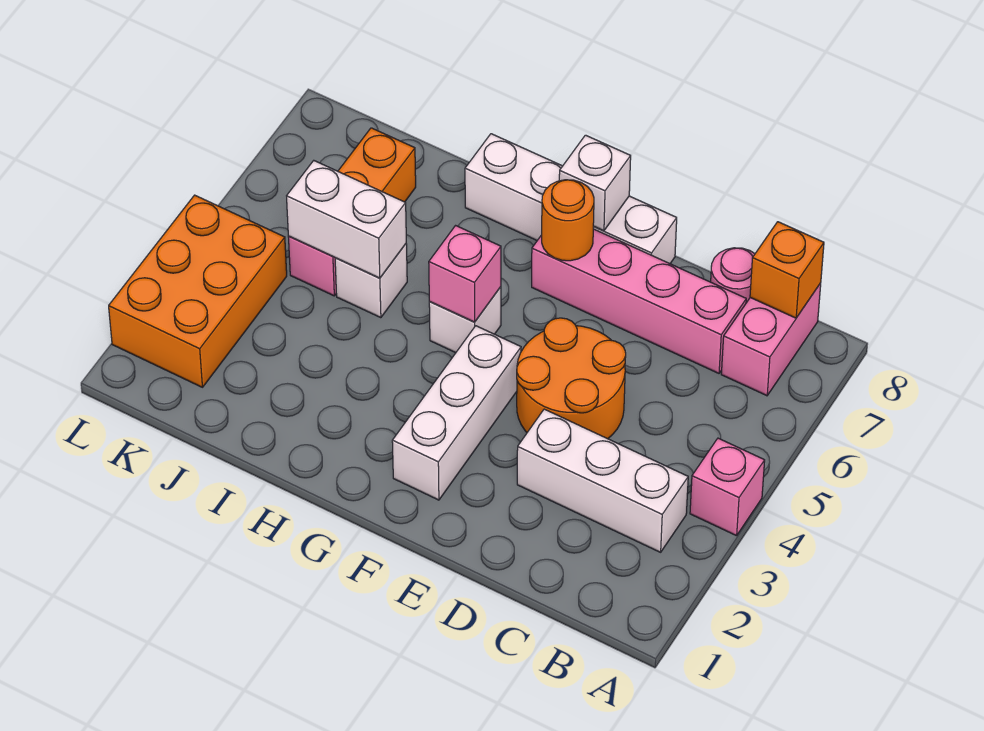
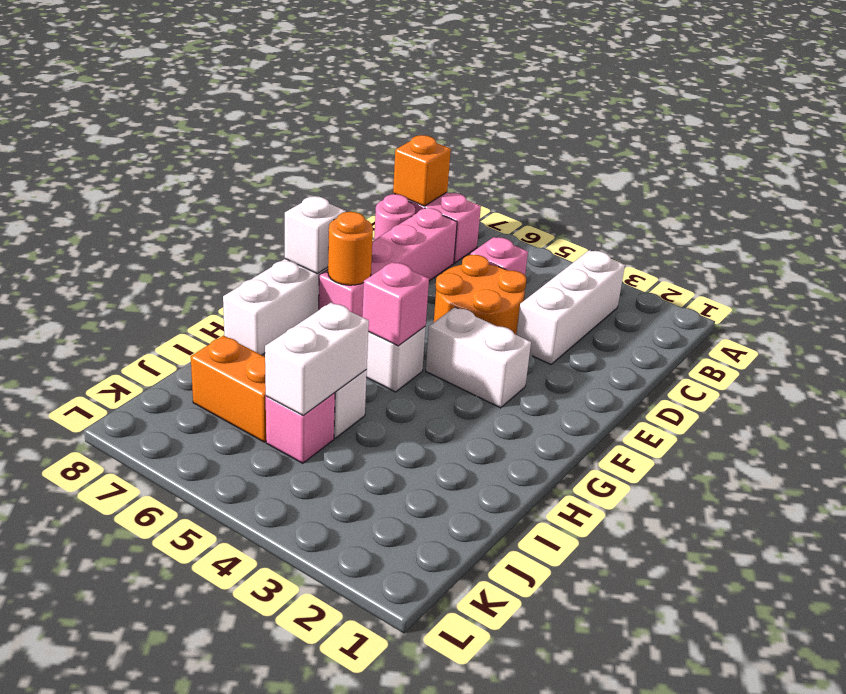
pink brick A4 level 1 -> pink brick C5 level 1
white brick F2:F4 level 1 -> white brick F3:F4 level 1
orange brick K2:L4 level 1 -> none

